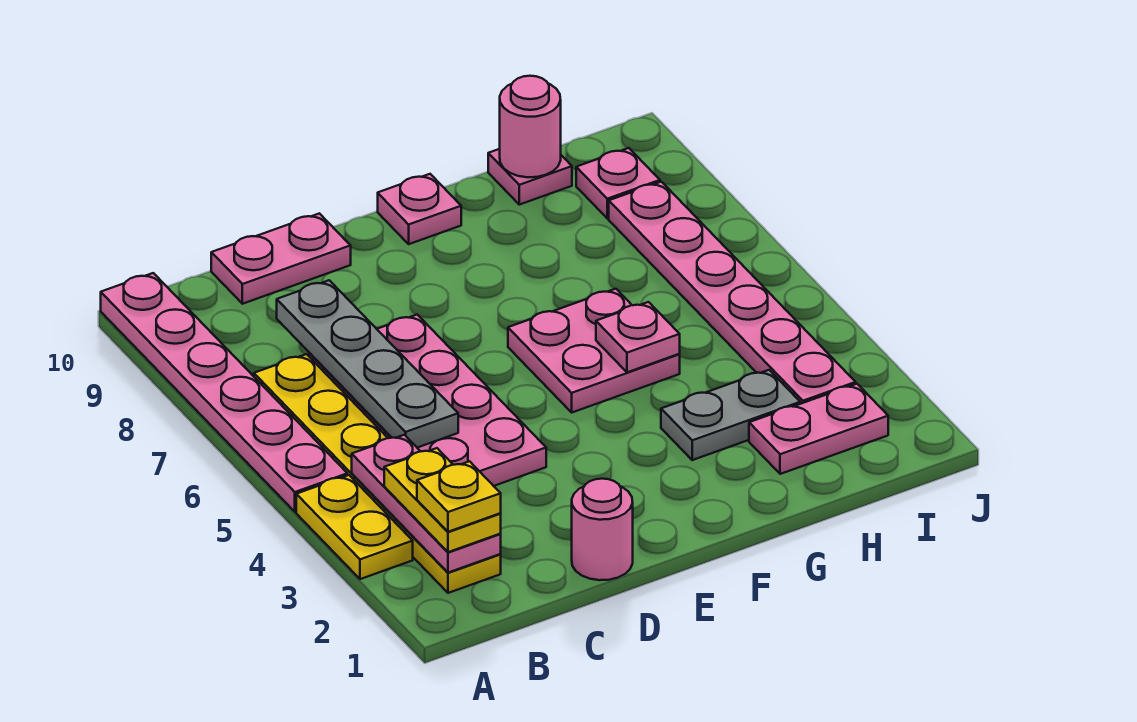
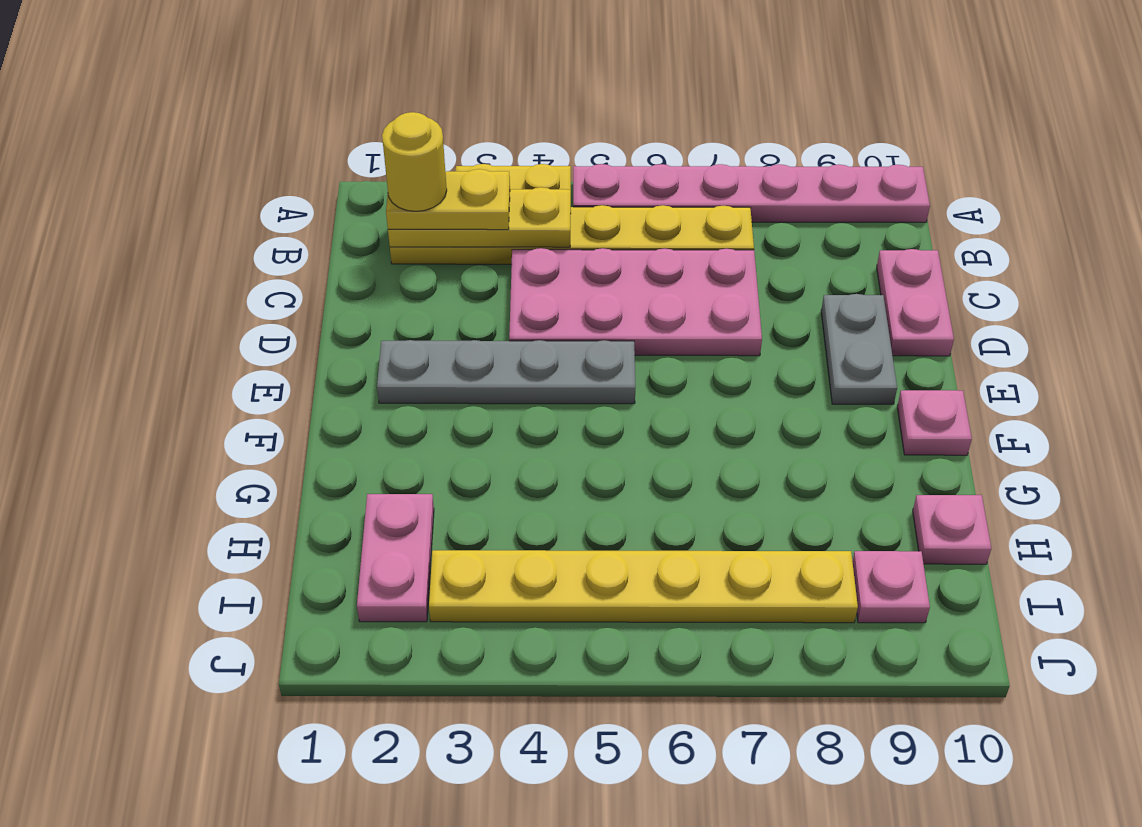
pink plate B2:B4 level 2 -> yellow plate B2:B4 level 2
yellow plate B2 level 4 -> yellow round brick B2 level 4
grey plate C5:C8 level 2 -> grey plate E2:E5 level 1
pink round brick D1 level 1 -> none
pink plate F5:G6 level 1 -> none
grey plate G3:H3 level 1 -> grey plate D9:E9 level 1
pink plate G5 level 2 -> none
pink round brick H10 level 2 -> none
pink plate I3:I8 level 1 -> yellow plate I3:I8 level 1

